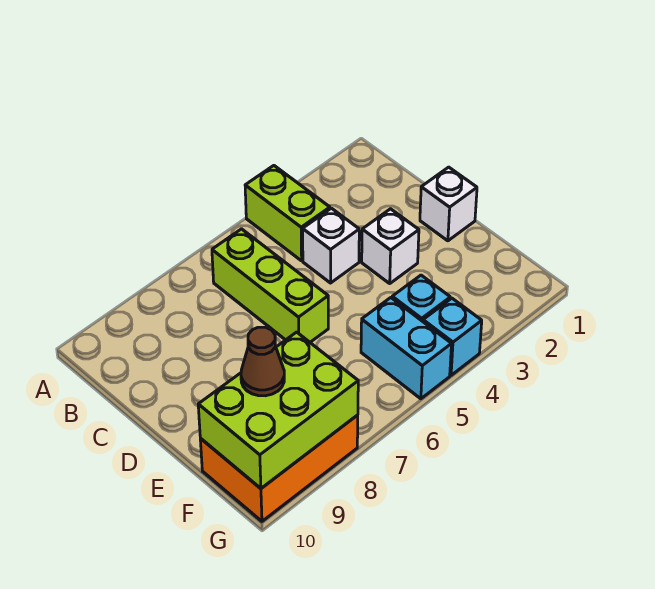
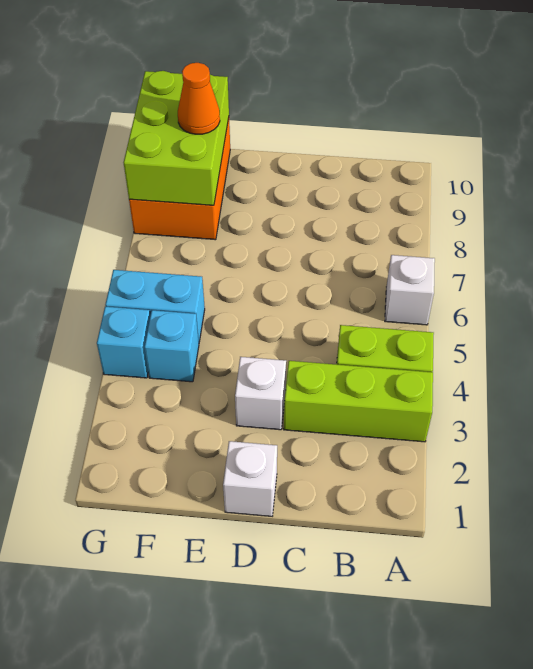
lime brick B6:D6 level 1 -> lime brick A3:C3 level 1
white brick C4 level 1 -> white brick A6 level 1
brown cone F9 level 3 -> orange cone F9 level 3

